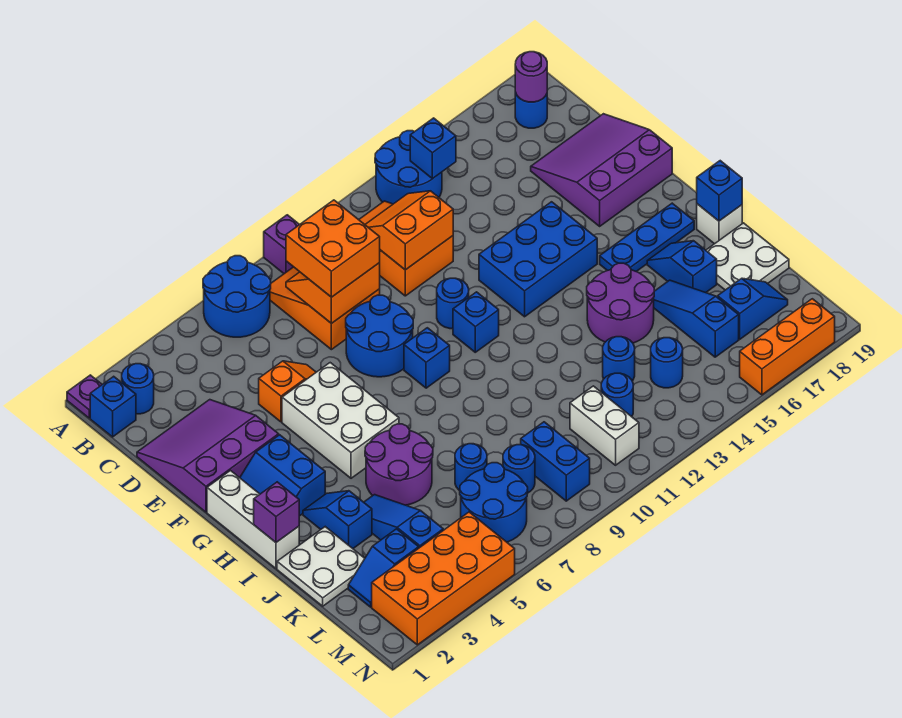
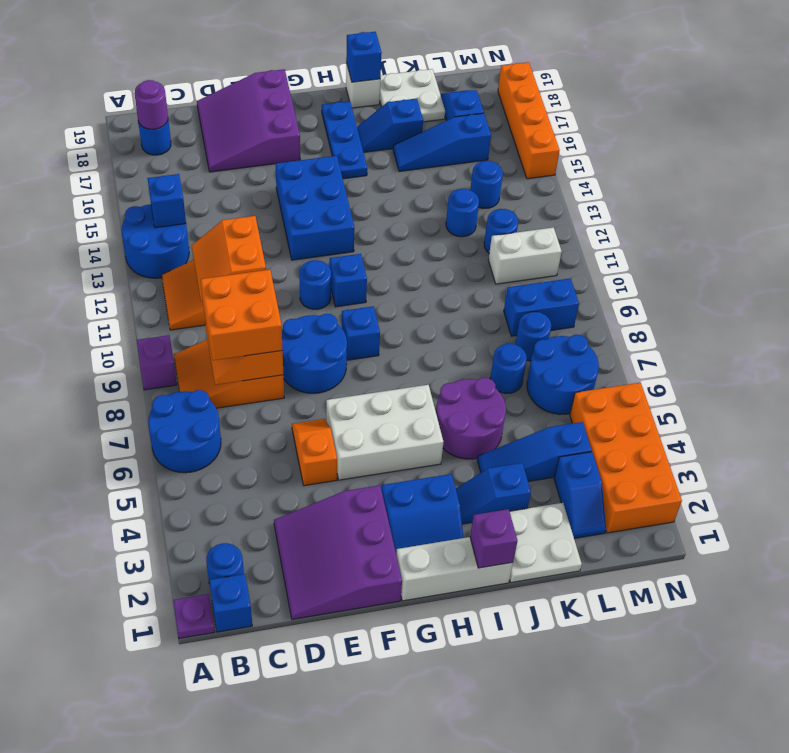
purple round brick I14:J15 level 1 -> none
orange brick N16:N18 level 1 -> orange brick N15:N18 level 1

